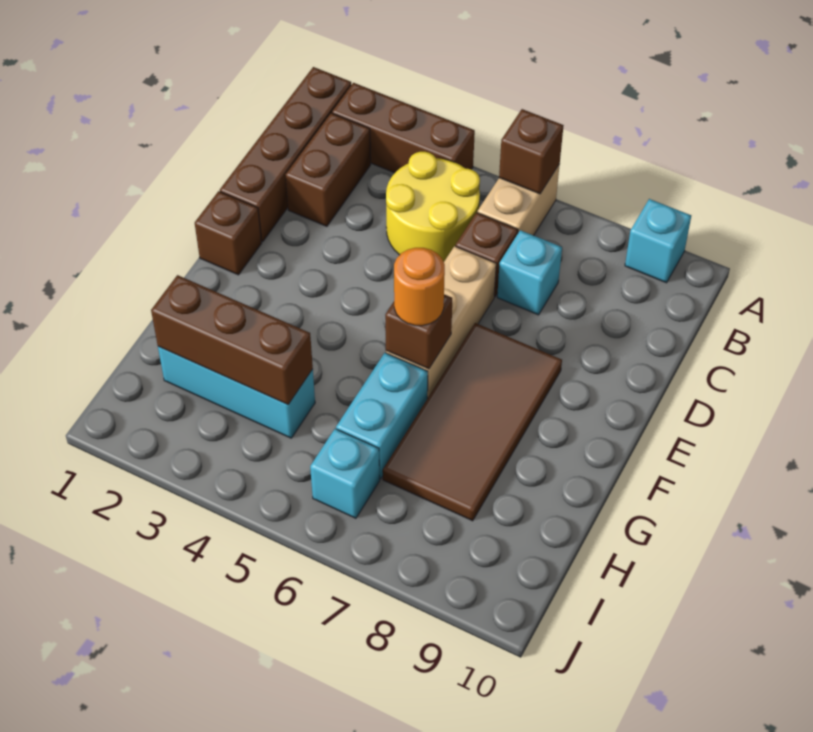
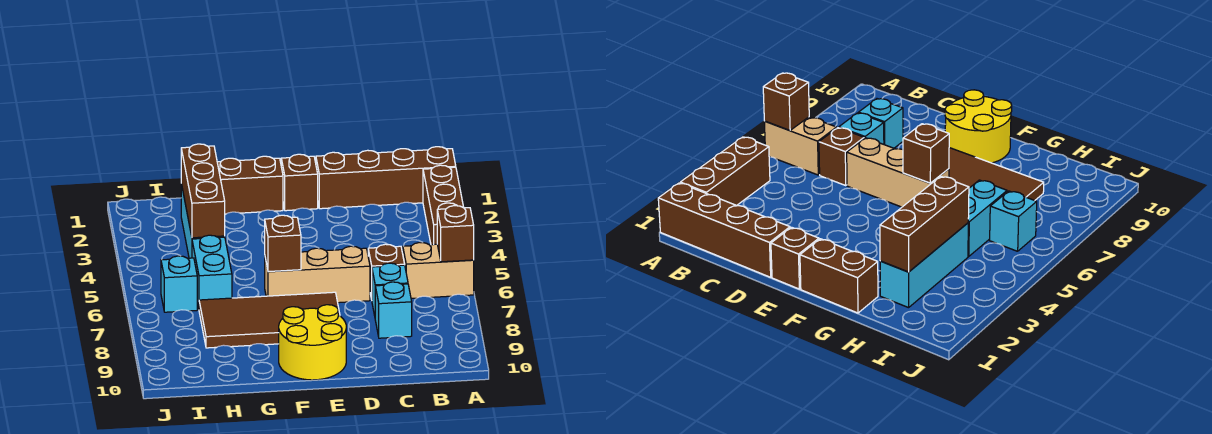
cyan brick A9 level 1 -> cyan brick C8 level 1
brown brick B2:C2 level 1 -> brown brick F1:G1 level 1
yellow round brick B4:C5 level 1 -> yellow round brick E9:F10 level 1
orange round brick F6 level 3 -> none
cyan brick G6:H6 level 1 -> cyan brick H5:H6 level 1

